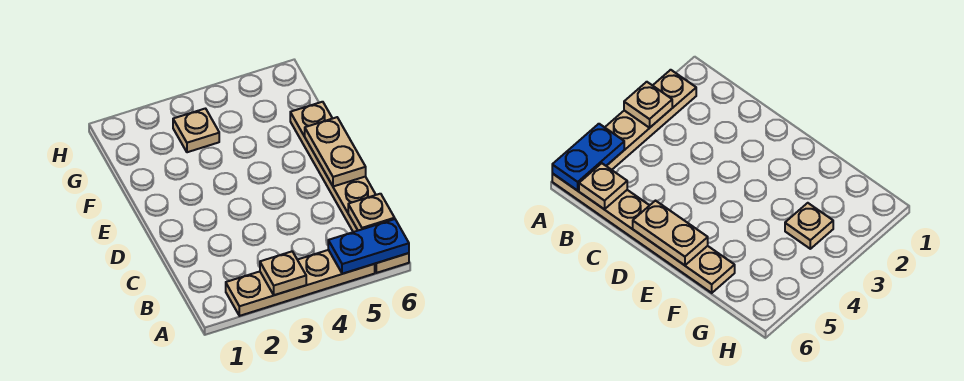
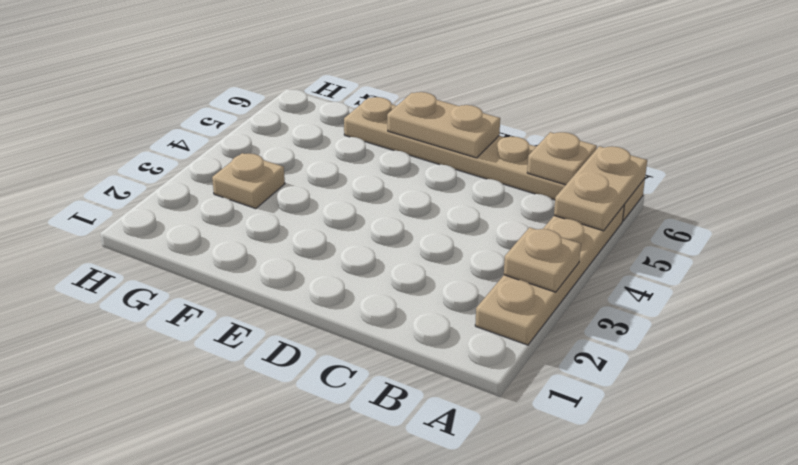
blue plate A5:A6 level 2 -> tan plate A5:A6 level 2

